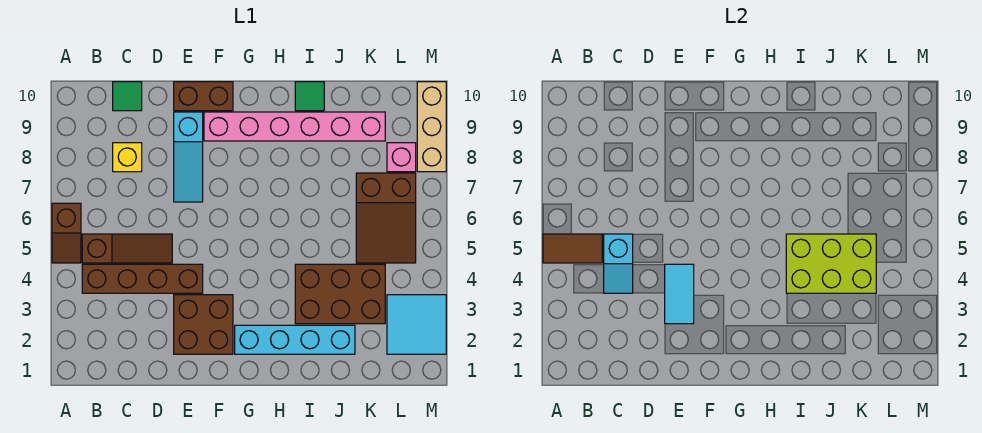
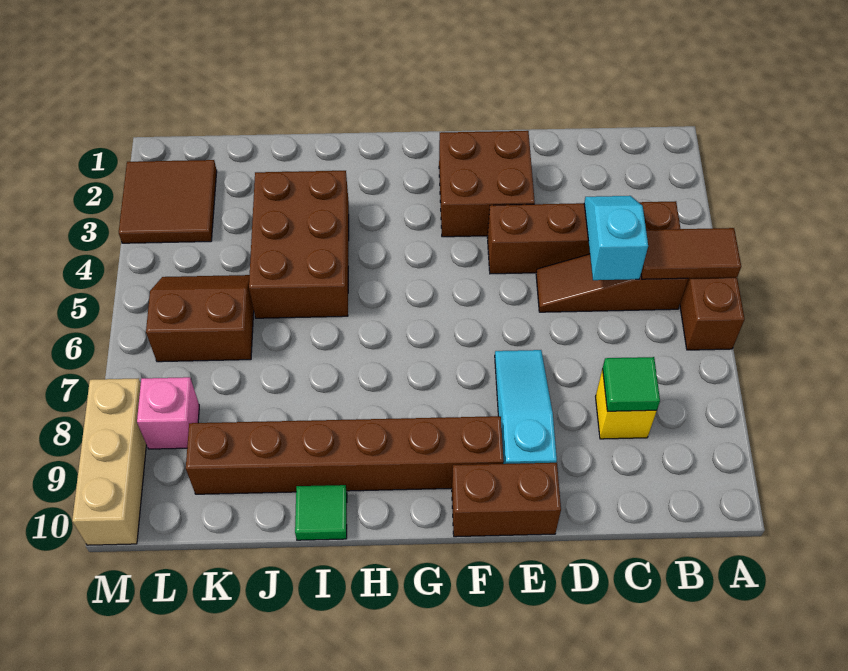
green tile C10 level 1 -> green tile C8 level 2
cyan tile E3:E4 level 2 -> none
pink brick F9:K9 level 1 -> brown brick F9:K9 level 1
cyan brick G2:J2 level 1 -> none
brown brick I3:K4 level 1 -> brown brick I3:J5 level 1
lime brick I4:K5 level 2 -> none
brown slope K5:L7 level 1 top 7 -> brown slope K5:L6 level 1 top 6
cyan tile L2:M3 level 1 -> brown tile L2:M3 level 1

